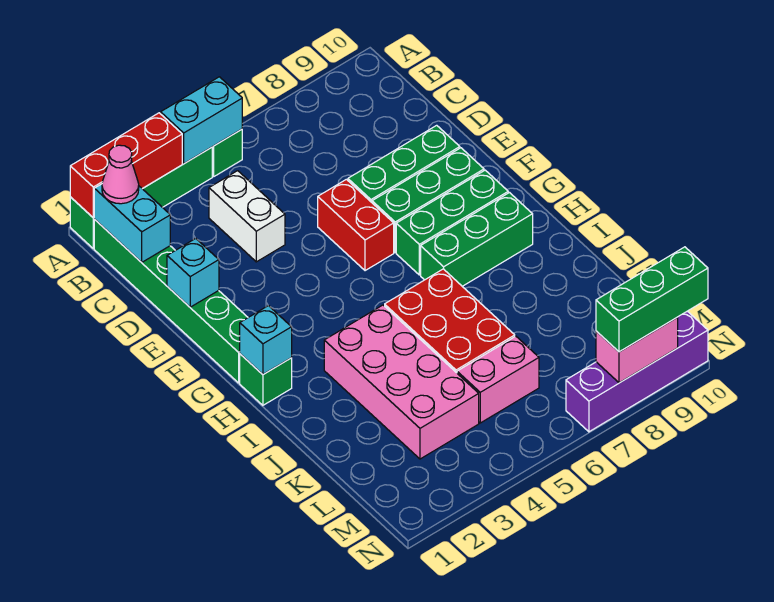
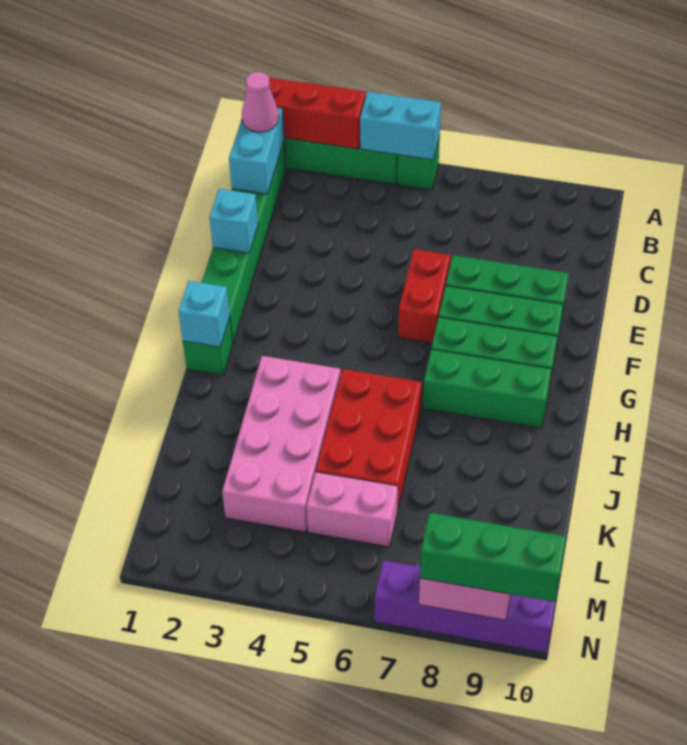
white brick C4:D4 level 1 -> none

